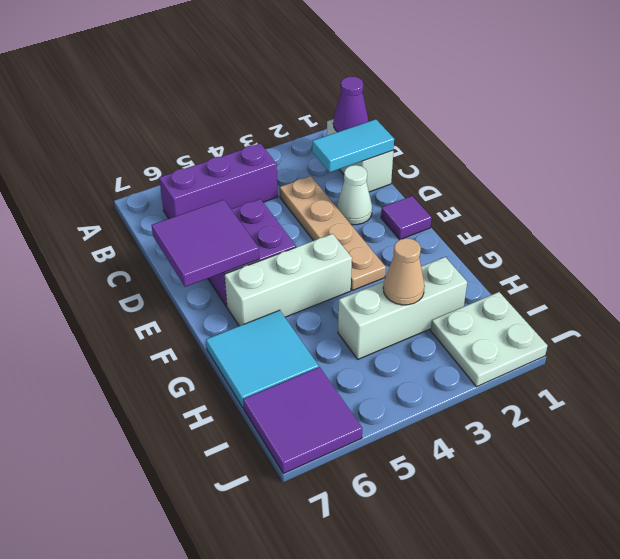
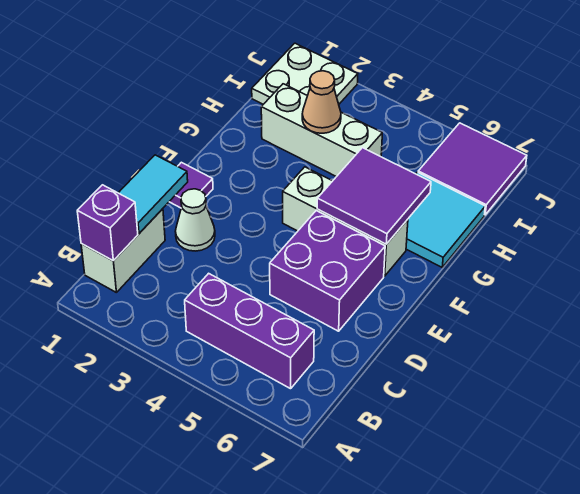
purple cone B1 level 2 -> purple brick B1 level 2
cyan tile C1:C2 level 2 -> cyan tile C1:D1 level 2
tan plate C3:F3 level 1 -> none
purple tile D6:E7 level 2 -> purple tile F5:G6 level 2

